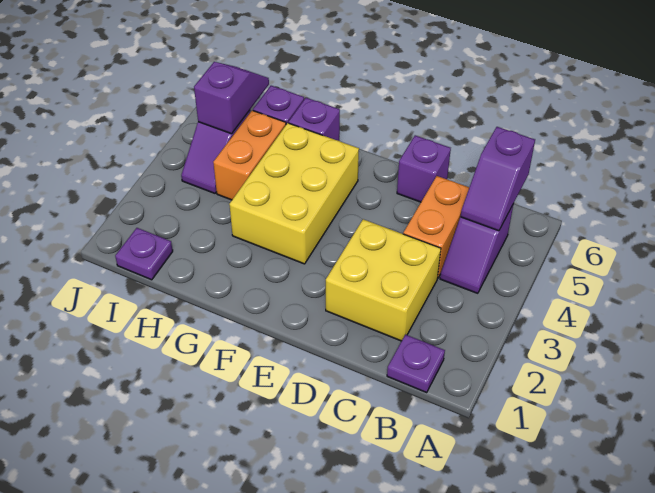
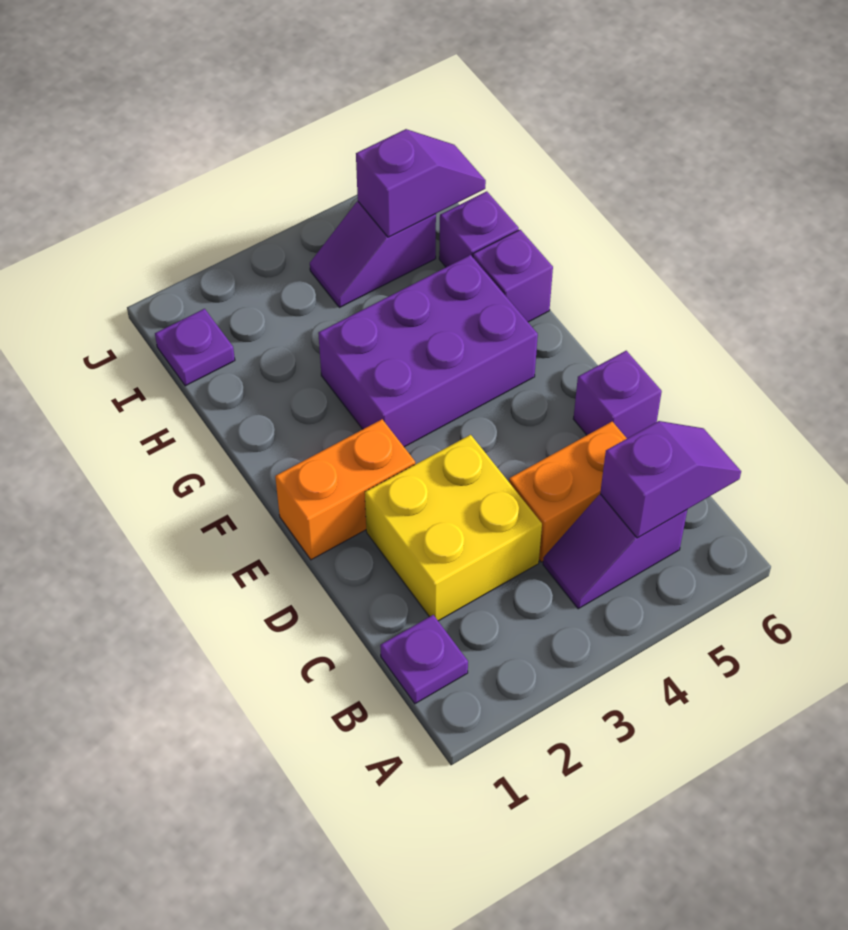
purple slope B5:B6 level 2 top 6 -> purple slope B5:B6 level 2 top 5
yellow brick F3:G5 level 1 -> purple brick F3:G5 level 1
orange brick H4:H5 level 1 -> orange brick E1:E2 level 1

